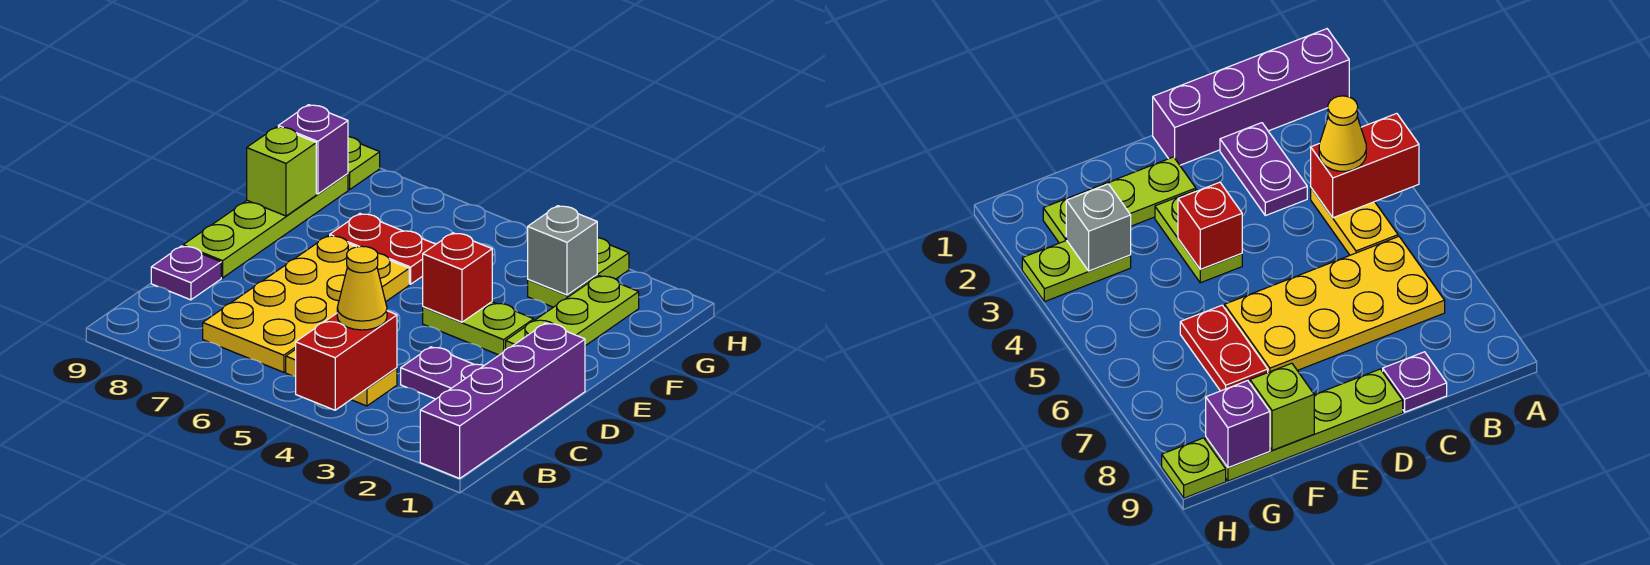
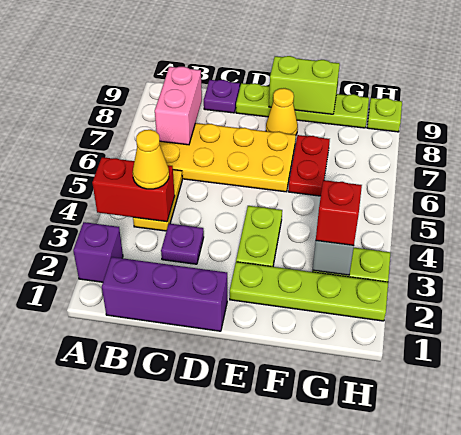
purple brick A1:D1 level 1 -> purple brick B1:D1 level 1
none -> pink brick B7:B8 level 2
purple plate C2:C3 level 1 -> purple plate C3 level 1
lime plate E2:G2 level 1 -> lime plate E2:H2 level 1
red brick E4 level 2 -> red brick G3 level 3
none -> yellow cone E8 level 1
lime brick F9 level 2 -> lime brick E9:F9 level 2
purple brick G9 level 2 -> purple brick A2 level 1

